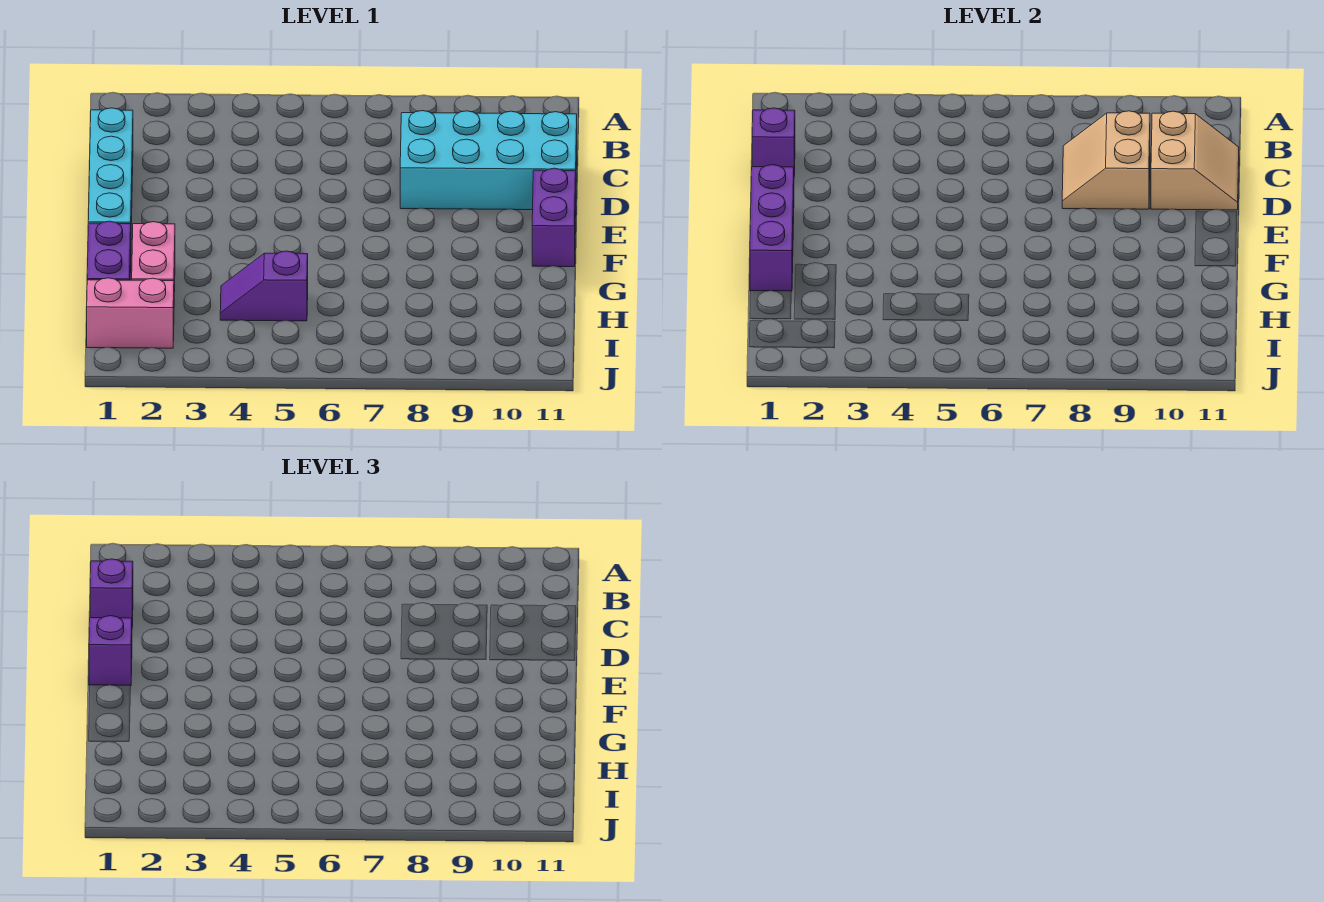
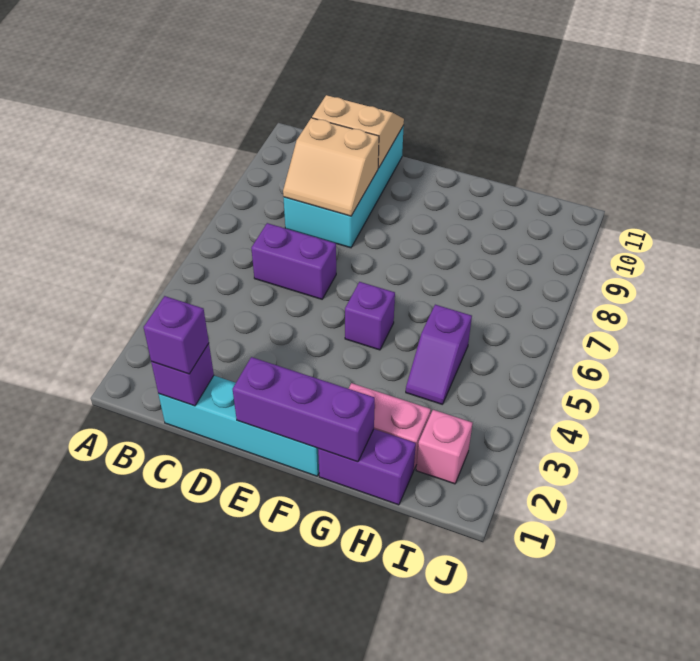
purple brick E1 level 3 -> purple brick F5 level 1
purple brick E11:F11 level 1 -> purple brick C6:D6 level 1
pink brick I1:I2 level 1 -> pink brick I2 level 1

